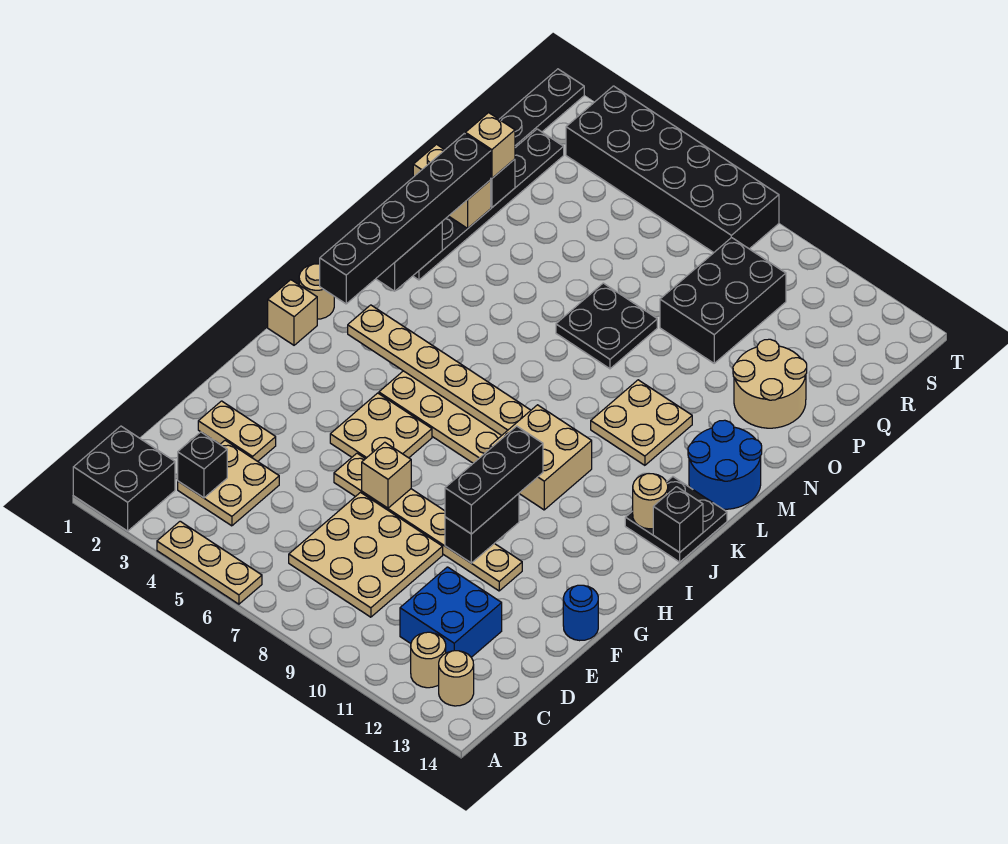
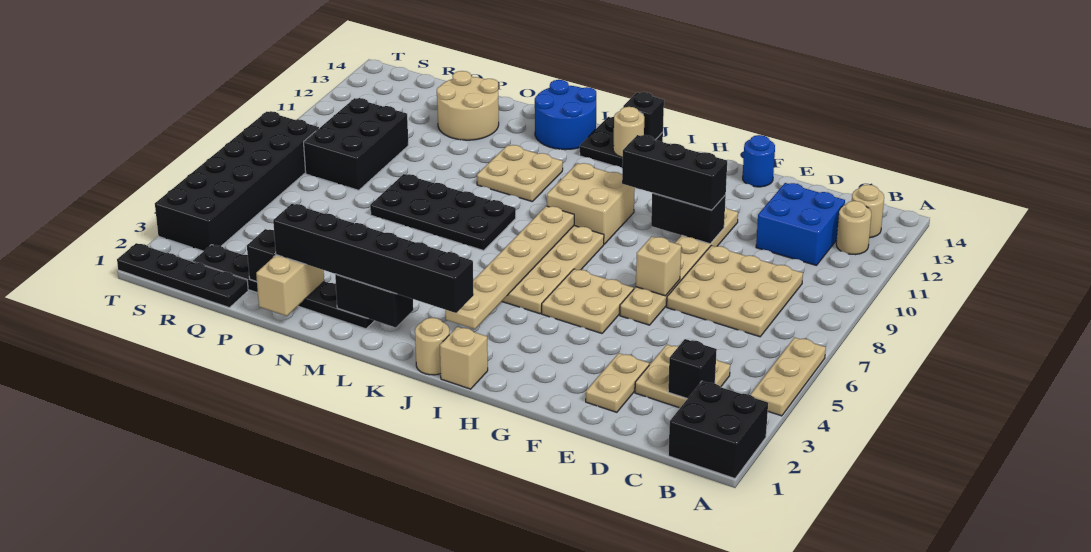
black plate N7:O8 level 1 -> black plate L7:O8 level 1
tan brick P2 level 3 -> none
black brick P9:R10 level 1 -> black brick Q8:R10 level 1

